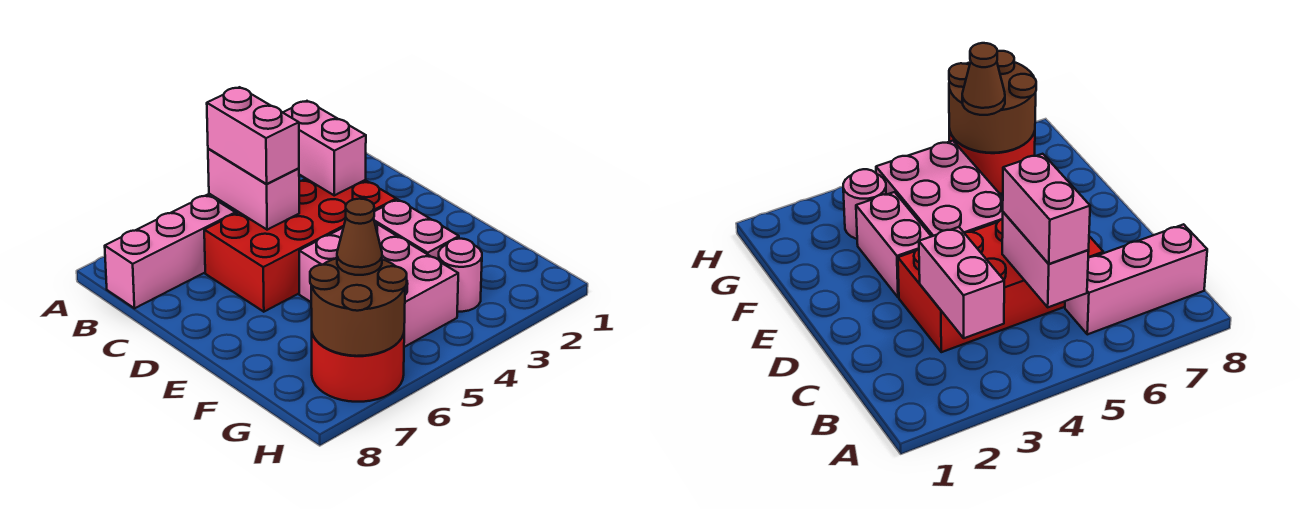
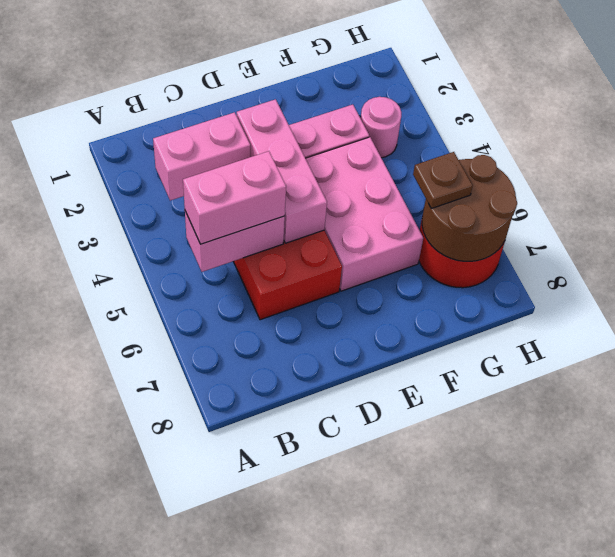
pink brick B6:B8 level 1 -> pink brick D3:D5 level 2
pink brick E4:G5 level 1 -> pink brick E4:F6 level 1
brown cone G6 level 3 -> brown plate G6 level 3

